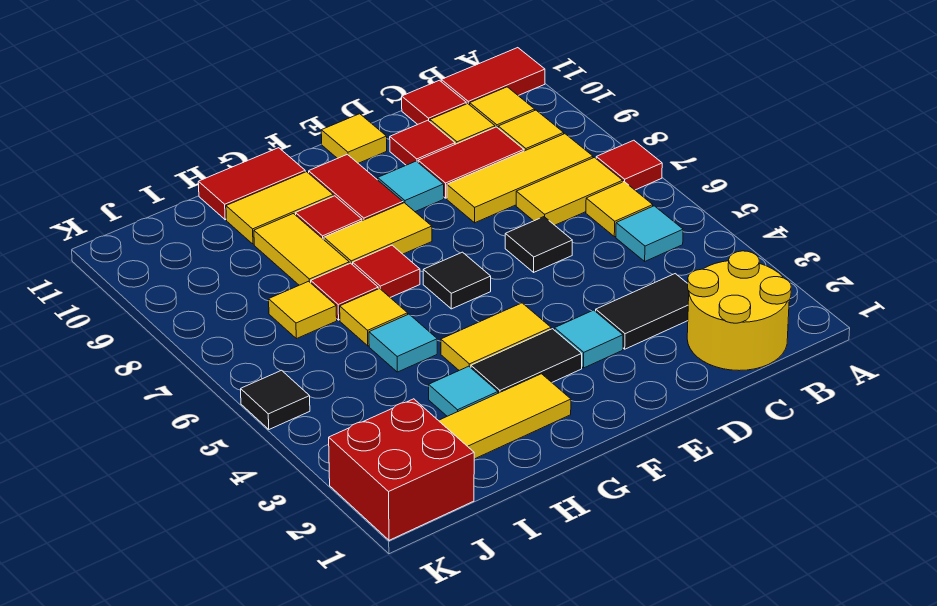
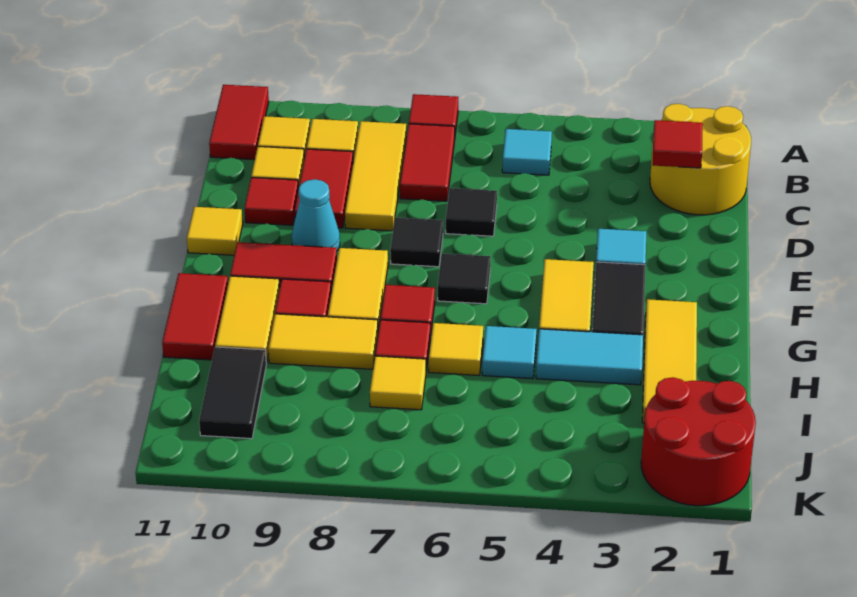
yellow tile B6 level 1 -> none
yellow tile B7:C7 level 1 -> red tile B7:C7 level 1
black tile C3:D3 level 1 -> black tile I10:J10 level 1
red tile C11 level 1 -> red tile C2 level 2
cyan tile E9 level 1 -> cyan cone E9 level 1
cyan tile H3 level 1 -> cyan tile H3:H4 level 1
red brick J1:K2 level 1 -> red round brick J1:K2 level 1
black tile K5 level 1 -> black tile E7 level 1

